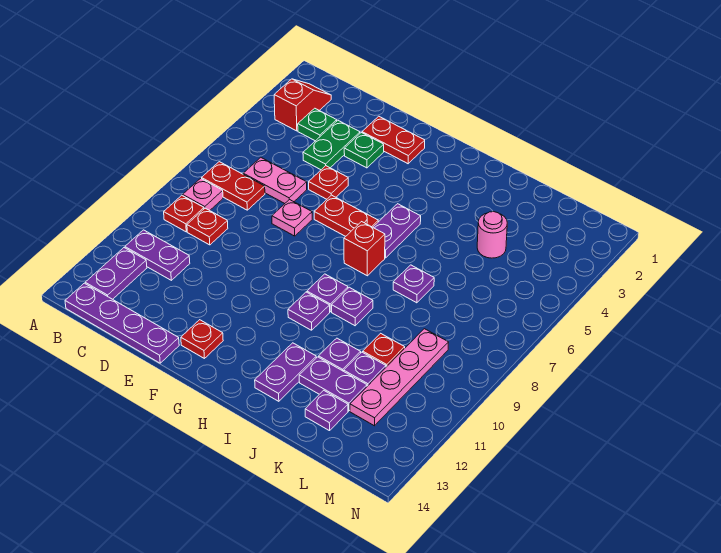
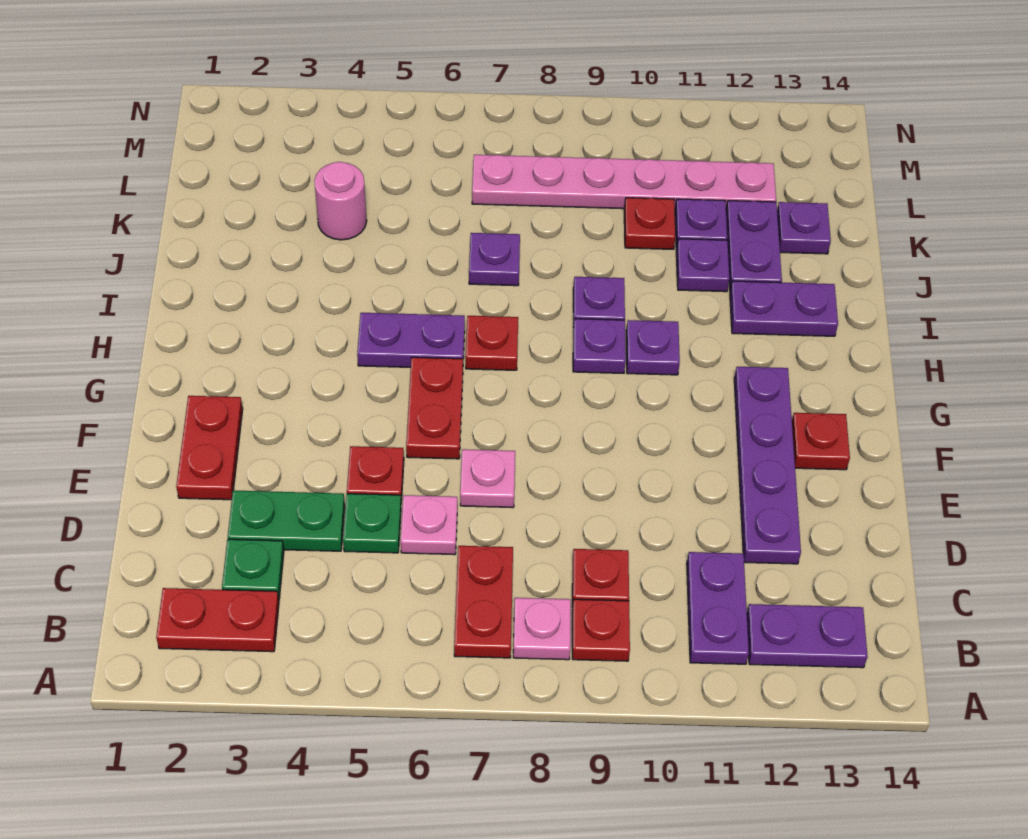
red slope B2:B3 level 1 top 3 -> red plate B2:B3 level 1
purple plate B14:E14 level 1 -> purple plate D12:G12 level 1
pink plate C6:D6 level 1 -> pink plate D6 level 1
green plate E3 level 1 -> green plate D5 level 1
red brick H7 level 1 -> red plate H7 level 1
pink plate L9:L12 level 1 -> pink plate L7:L12 level 1

